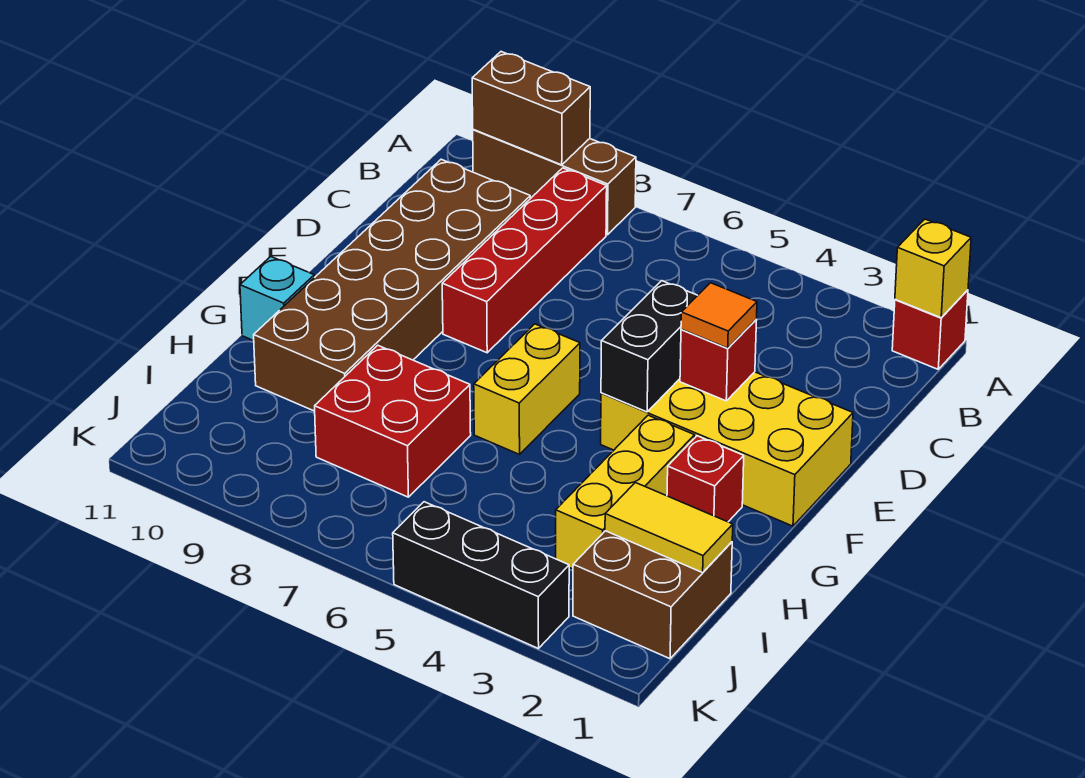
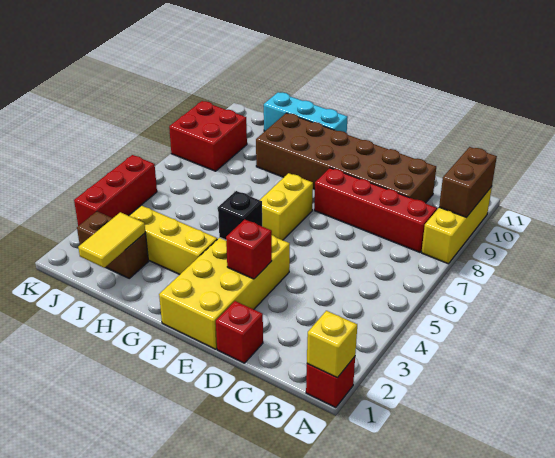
brown brick A8:A10 level 1 -> yellow brick A8:A10 level 1
orange tile E3 level 3 -> none
black brick E4:F4 level 2 -> black brick F4 level 2
yellow brick F6:G6 level 1 -> yellow brick F6:F7 level 1
red brick G2 level 1 -> red brick D1 level 1
cyan brick G11 level 1 -> cyan brick G11:I11 level 1
red brick H7:I8 level 1 -> red brick J8:K9 level 1
brown brick I1:J2 level 1 -> brown brick I2:J2 level 1
black brick K3:K5 level 1 -> red brick K3:K5 level 1

